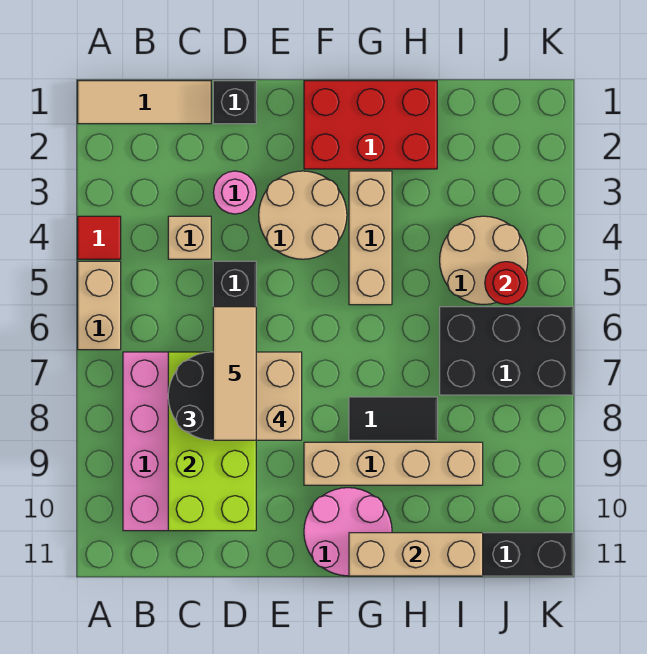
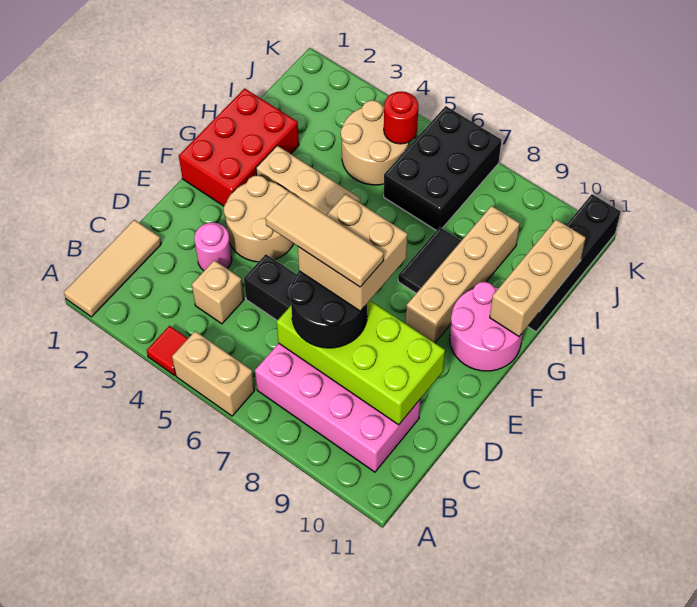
black brick D1 level 1 -> none

